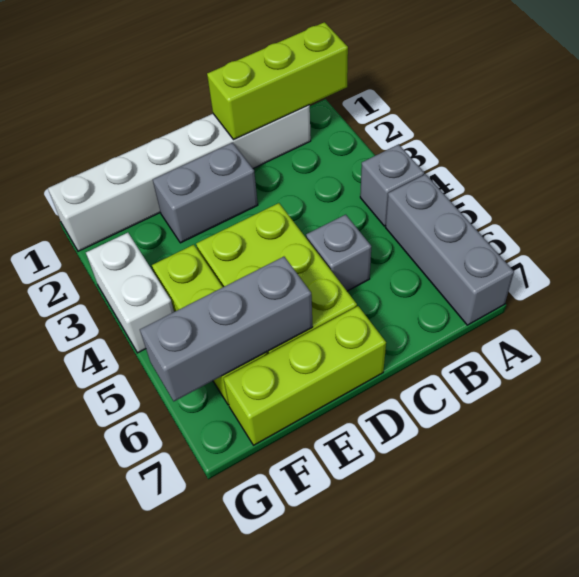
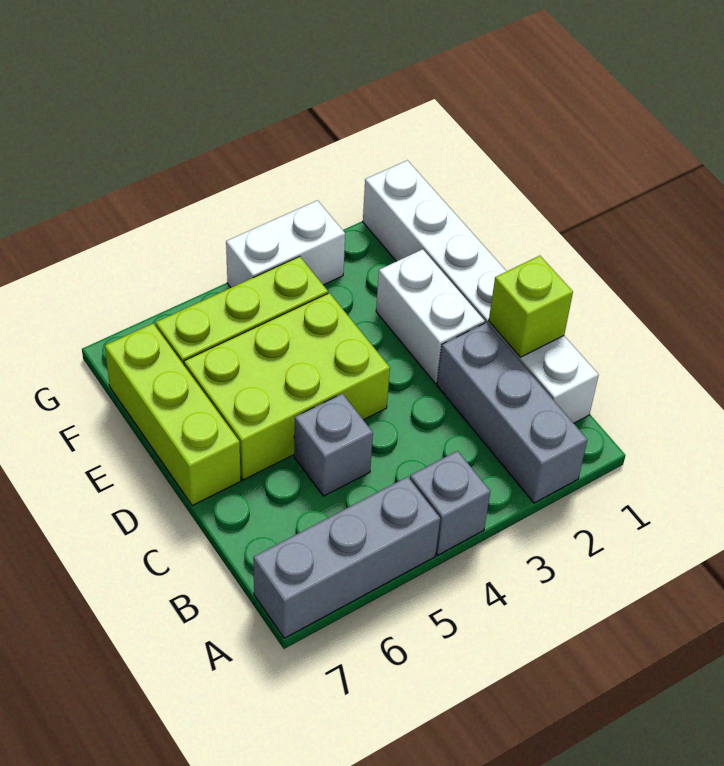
lime brick A1:C1 level 2 -> lime brick C1 level 2
grey brick D2:E2 level 1 -> white brick D2:E2 level 1
grey brick E6:G6 level 2 -> grey brick A2:C2 level 1

